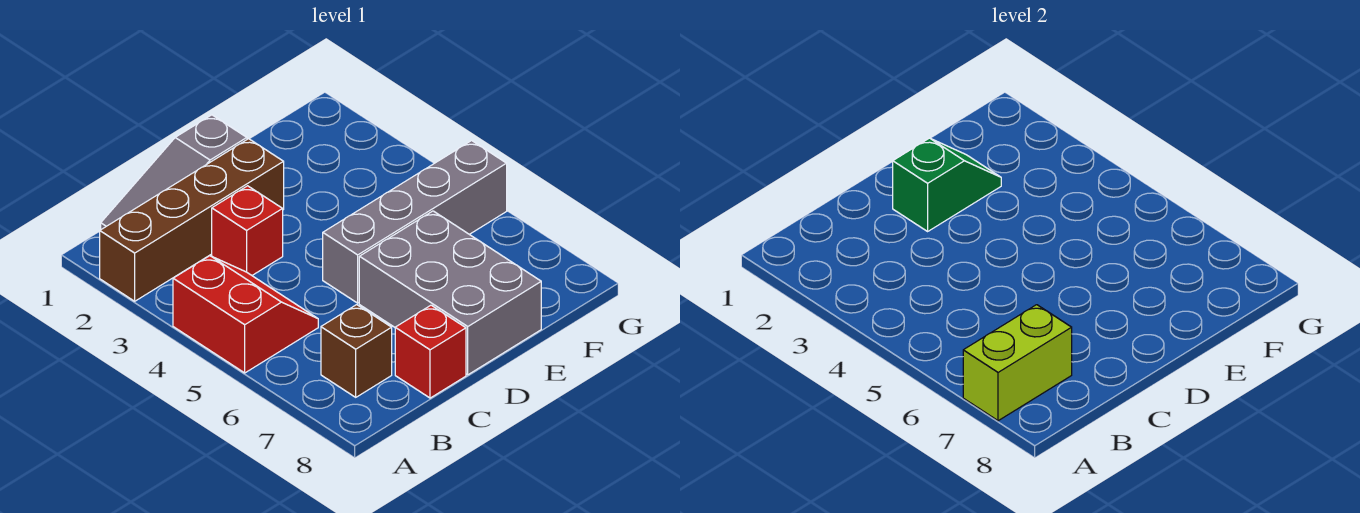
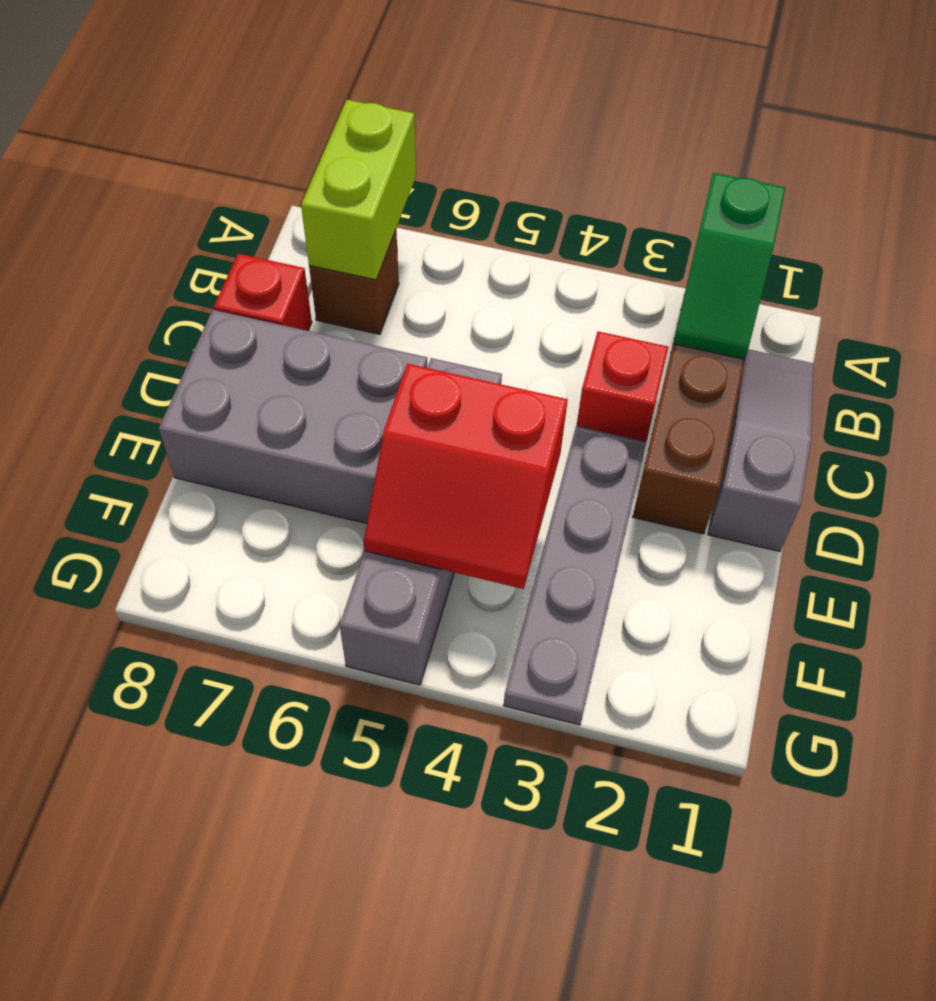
red slope A4:B5 level 1 top A -> red slope E4:F5 level 2 top E
green slope D2:E2 level 2 top D -> green slope A2:B2 level 2 top A
none -> grey plate D3:G3 level 1

